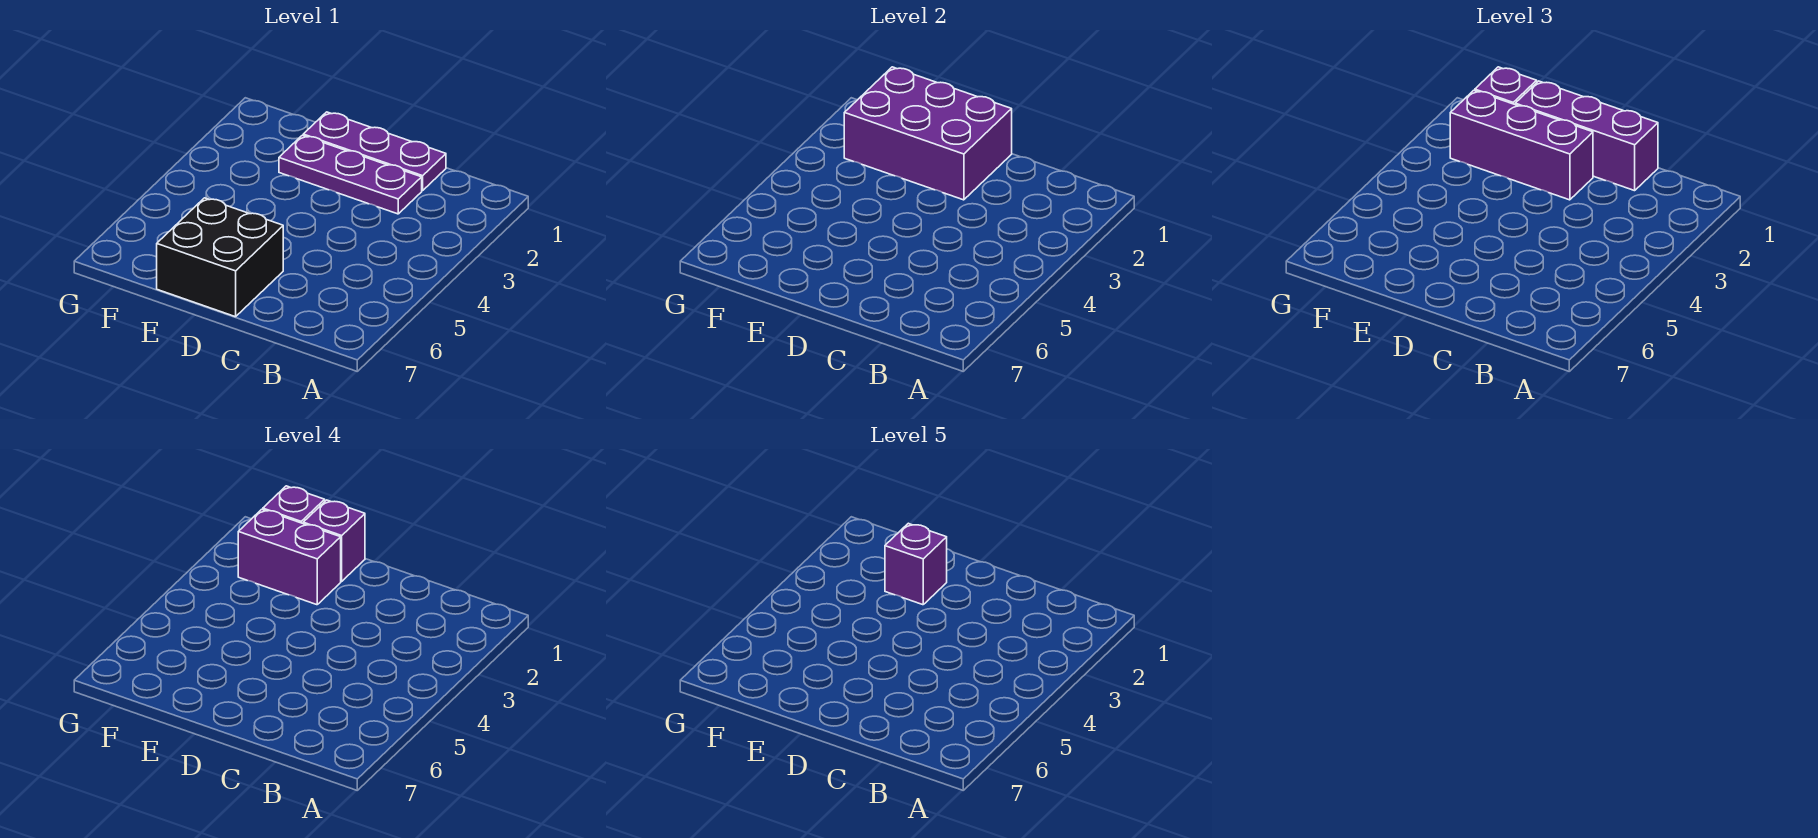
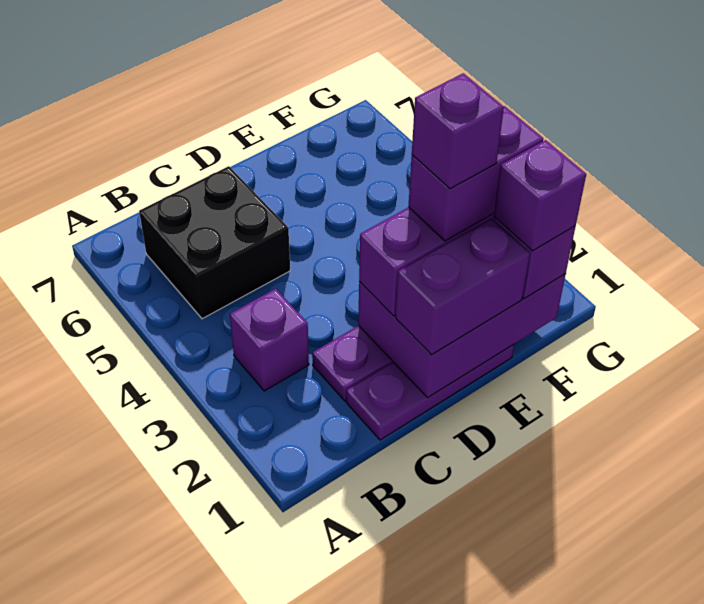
purple brick C1:E1 level 3 -> purple brick D1:E1 level 3
black brick D6:E7 level 1 -> black brick B5:C6 level 1
purple brick E1 level 4 -> purple brick B3 level 1

